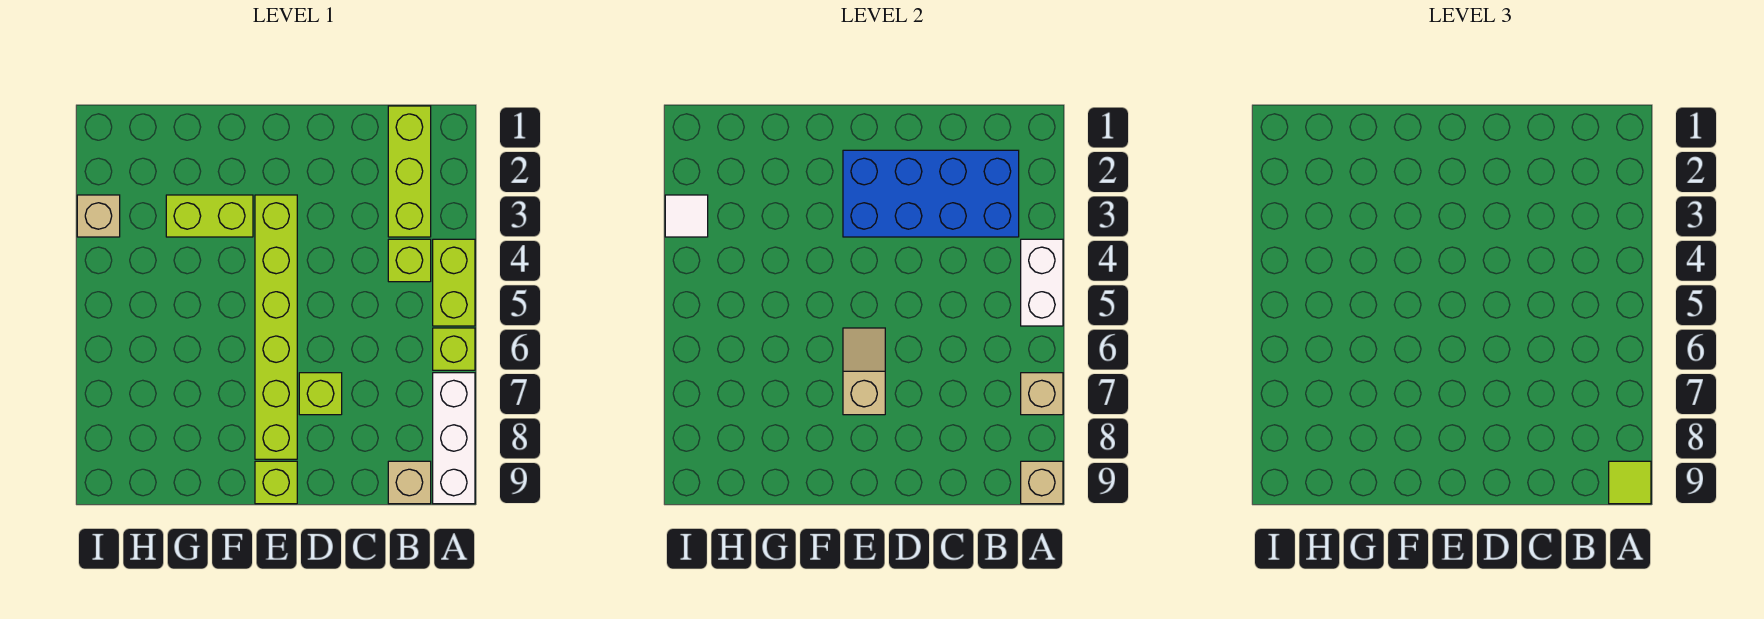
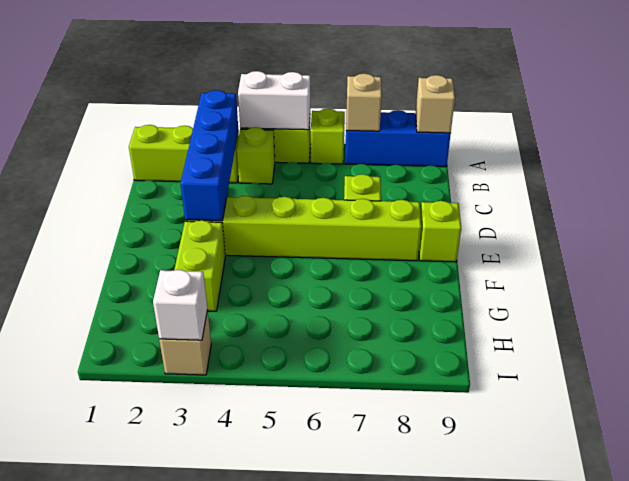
white brick A7:A9 level 1 -> blue brick A7:A9 level 1
lime tile A9 level 3 -> none
blue brick B2:E3 level 2 -> blue brick B3:E3 level 2
tan brick B9 level 1 -> none
tan slope E6:E7 level 2 top 7 -> none
white tile I3 level 2 -> white brick I3 level 2

